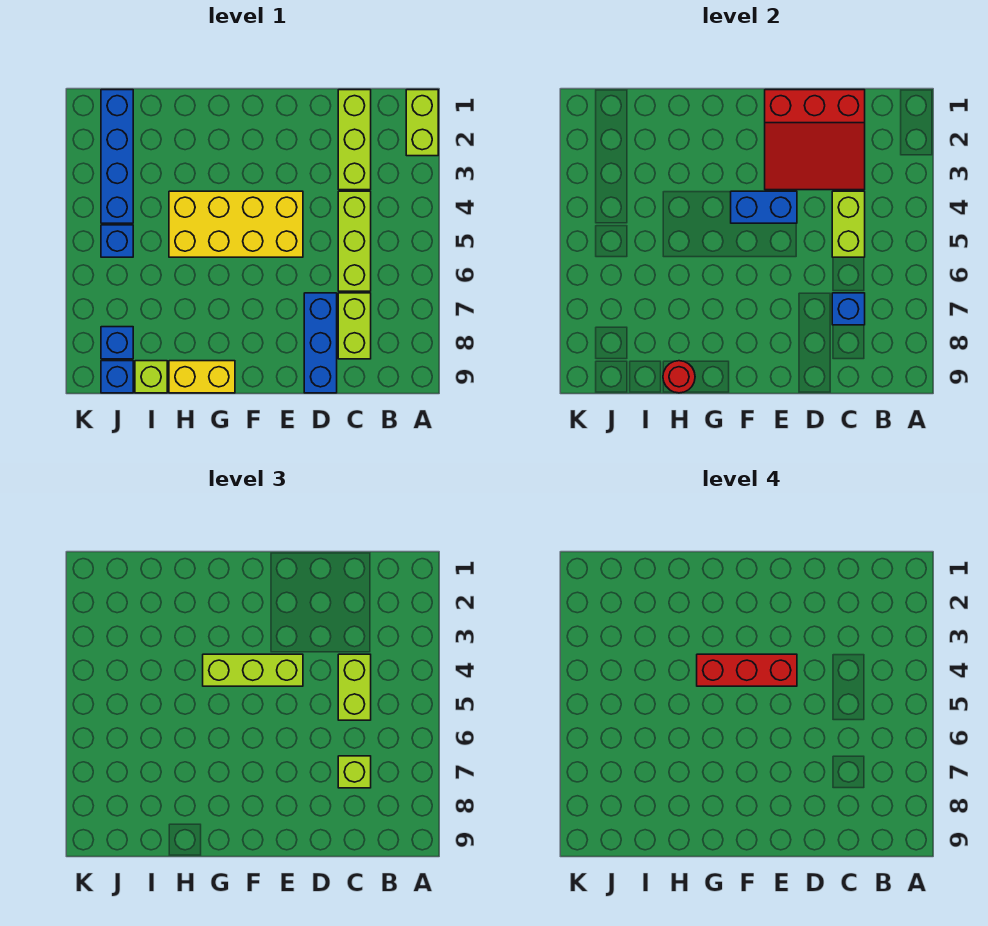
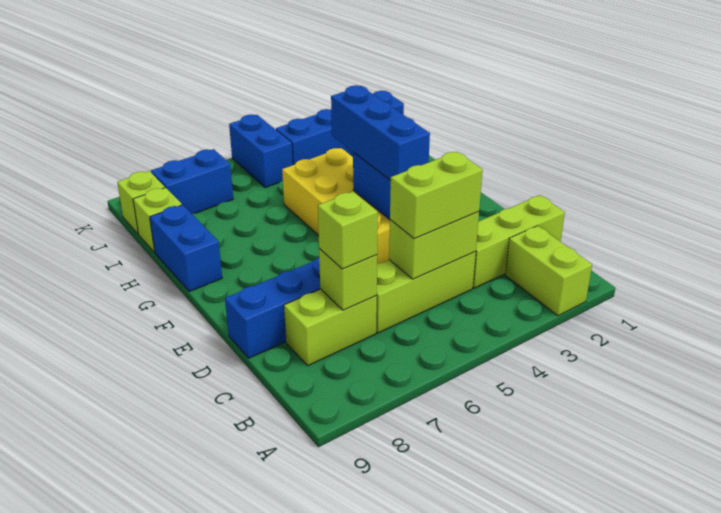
lime brick A1:A2 level 1 -> lime brick A2:B2 level 1
red slope C1:E3 level 2 top 1 -> none
blue brick C7 level 2 -> lime brick C7 level 2
lime brick E4:G4 level 3 -> blue brick E4:G4 level 3
red brick E4:G4 level 4 -> none
yellow brick G9:H9 level 1 -> blue brick G9:H9 level 1
red round brick H9 level 2 -> none
blue brick J5 level 1 -> blue brick J5:K5 level 1
blue brick J8 level 1 -> blue brick J7:J8 level 1
blue brick J9 level 1 -> lime brick J9 level 1

